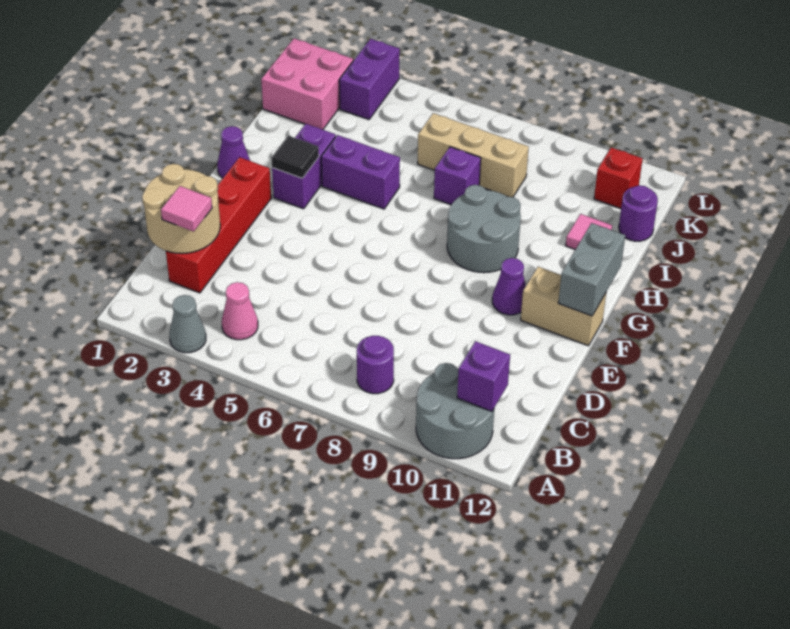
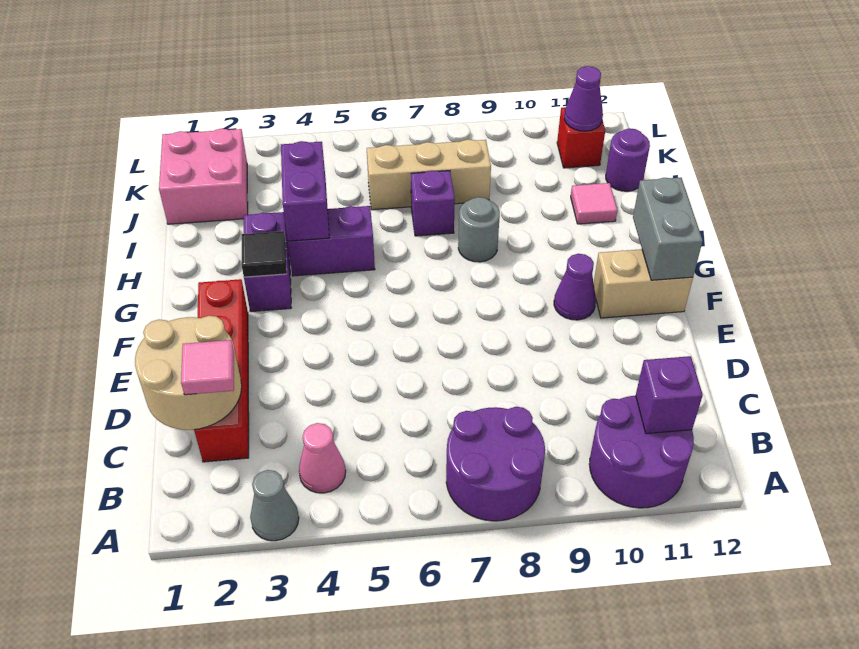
grey round brick A10:B11 level 1 -> purple round brick A10:B11 level 1
purple round brick B8 level 1 -> purple round brick A7:B8 level 1
purple cone G1 level 1 -> purple cone K11 level 2
grey round brick G8:H9 level 1 -> grey round brick H8 level 1
purple brick K3:L3 level 1 -> purple brick H4:I4 level 2

